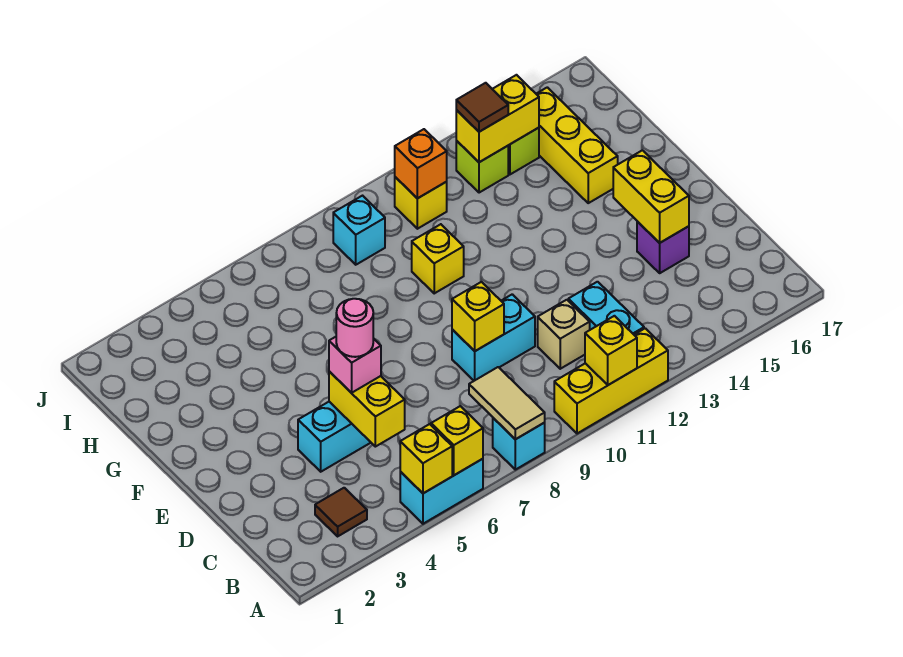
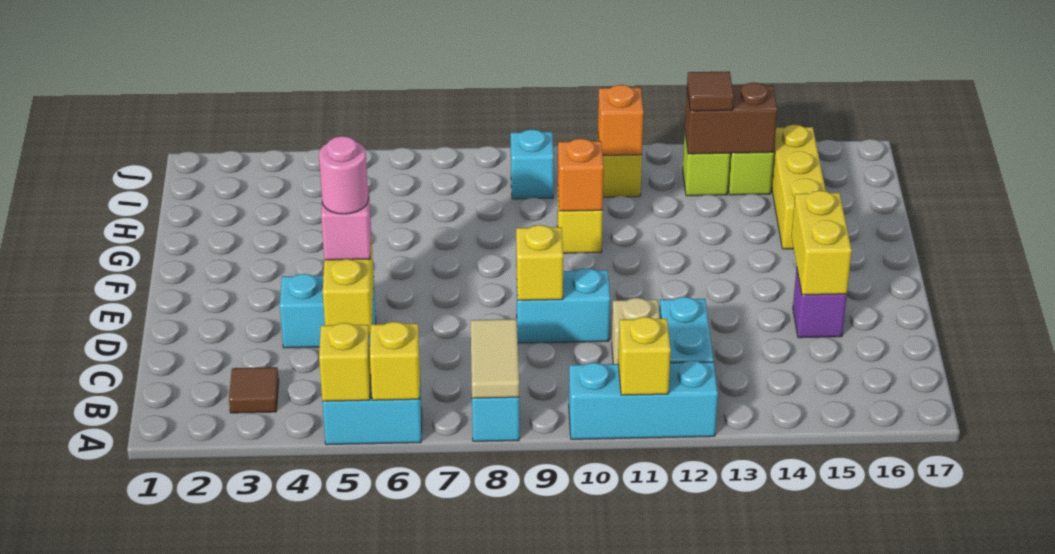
yellow brick A10:A12 level 1 -> cyan brick A10:A12 level 1
none -> orange brick G10 level 2
yellow brick I13:I14 level 2 -> brown brick I13:I14 level 2

